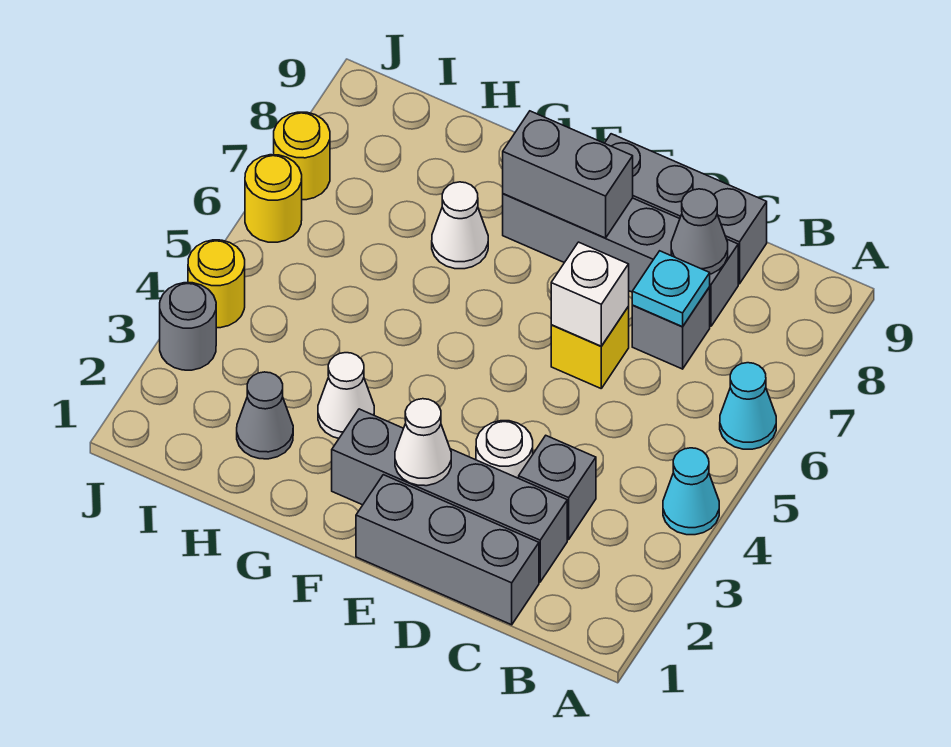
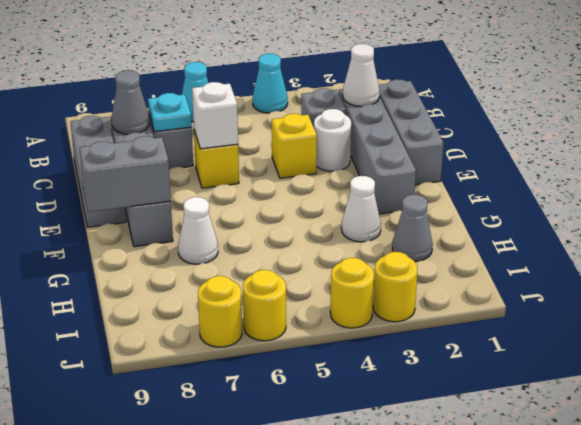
none -> yellow brick D4 level 1
white cone E2 level 2 -> white cone C2 level 2
grey brick E8:F8 level 2 -> grey brick F8:F9 level 2
grey round brick J3 level 1 -> yellow round brick J3 level 1

